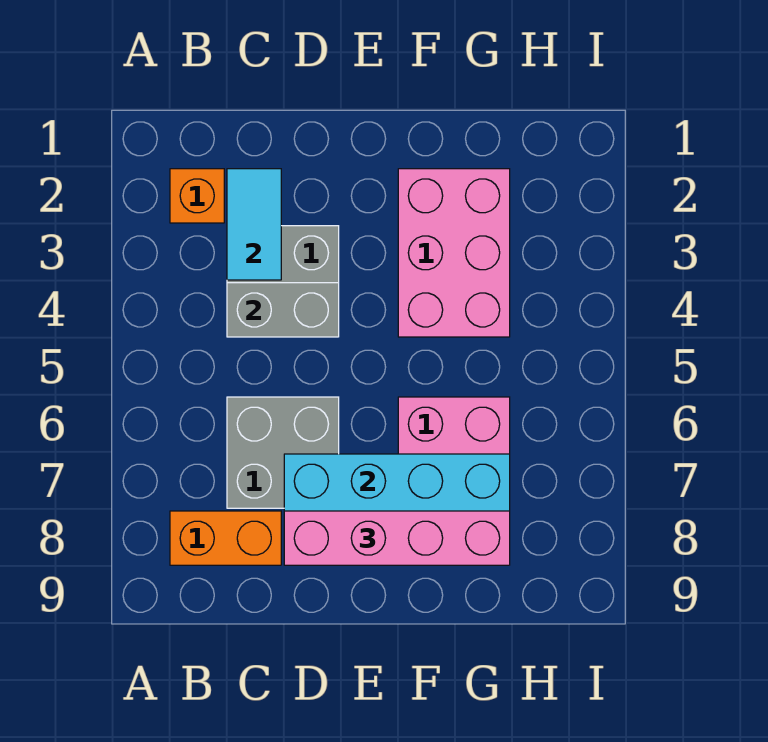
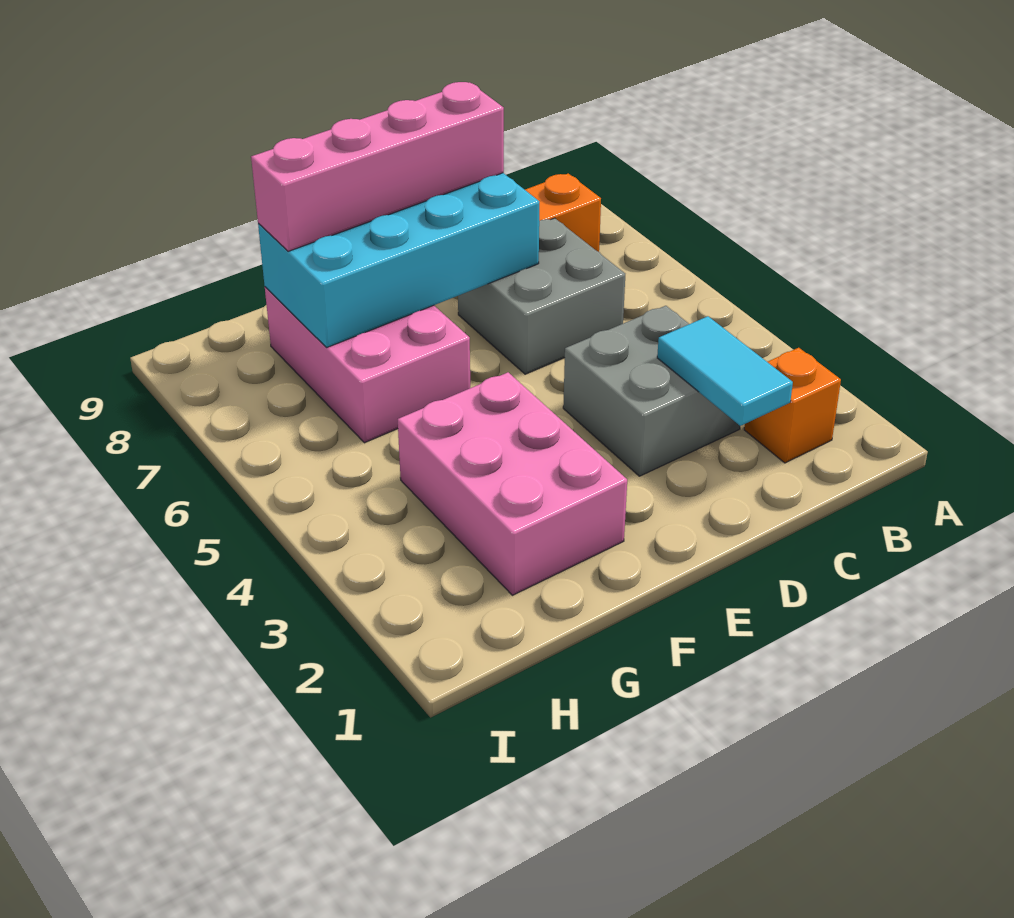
grey brick C4:D4 level 2 -> none

